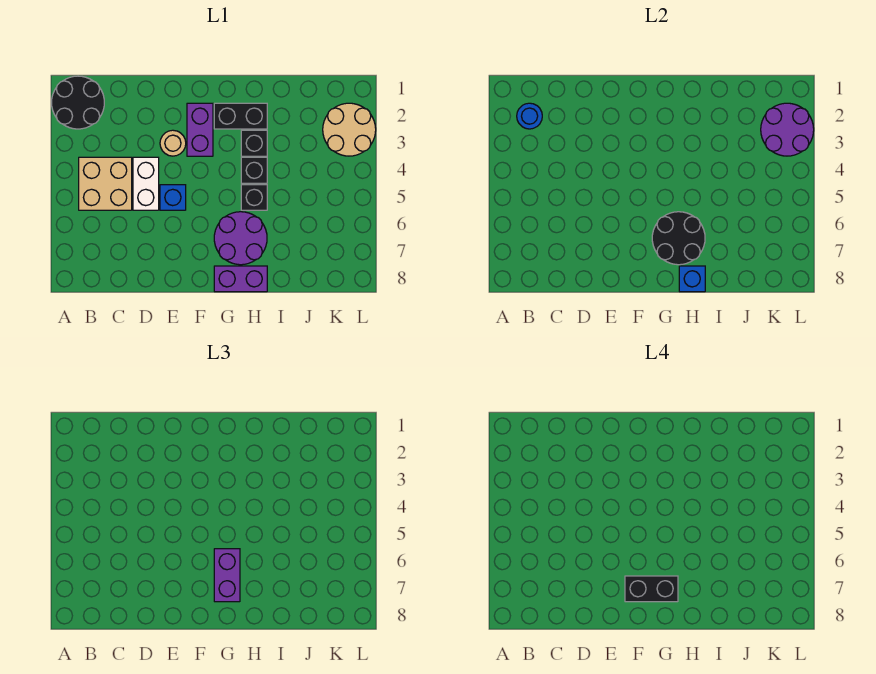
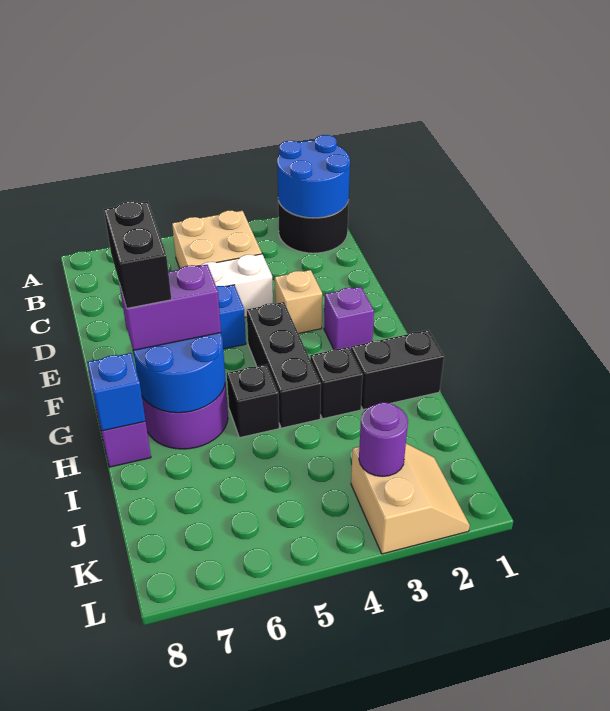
blue round brick B2 level 2 -> blue round brick A1:B2 level 2
tan round brick E3 level 1 -> tan brick E3 level 1
purple brick F2:F3 level 1 -> purple brick F2 level 1
black brick G2:H2 level 1 -> black brick H1:H2 level 1
black round brick G6:H7 level 2 -> blue round brick G6:H7 level 2
black brick H4 level 1 -> black brick F4:H4 level 1
tan round brick K2:L3 level 1 -> tan slope K2:L3 level 1 top 3
purple round brick K2:L3 level 2 -> purple round brick K3 level 2

